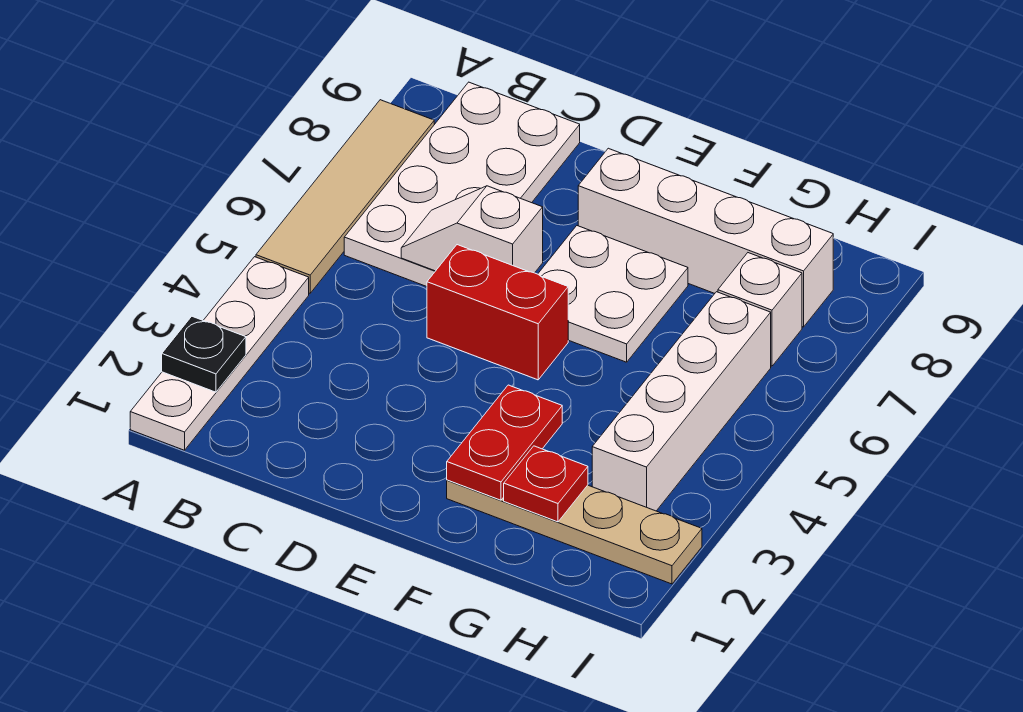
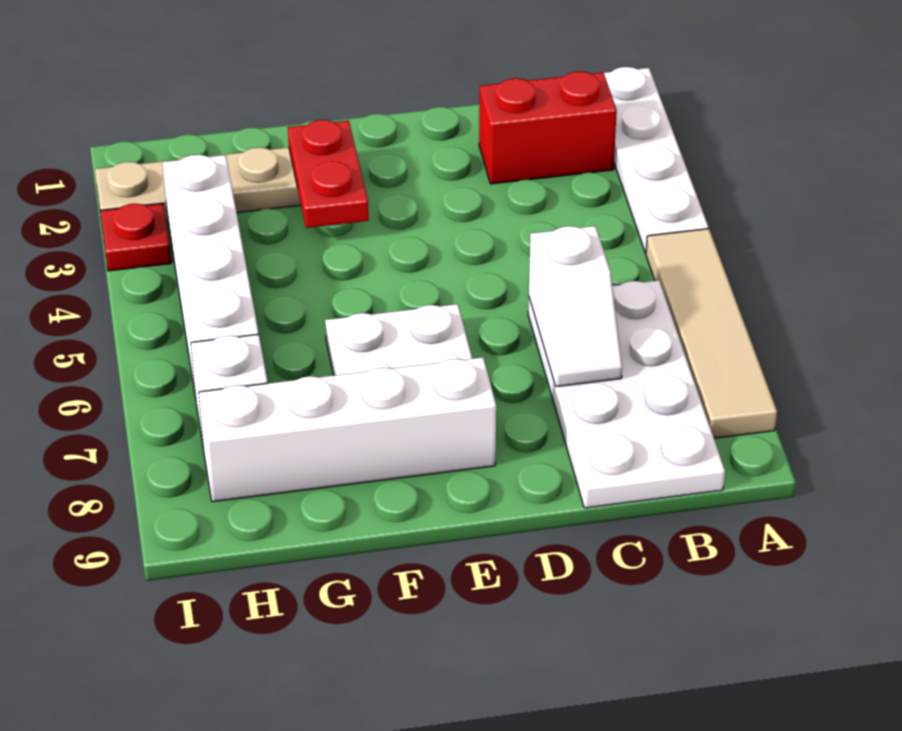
black plate A2 level 2 -> none
white slope C6:D6 level 2 top D -> white slope C6:C7 level 2 top 6
red brick D5:E5 level 1 -> red brick B2:C2 level 1
red plate G2 level 2 -> red plate I3 level 1

